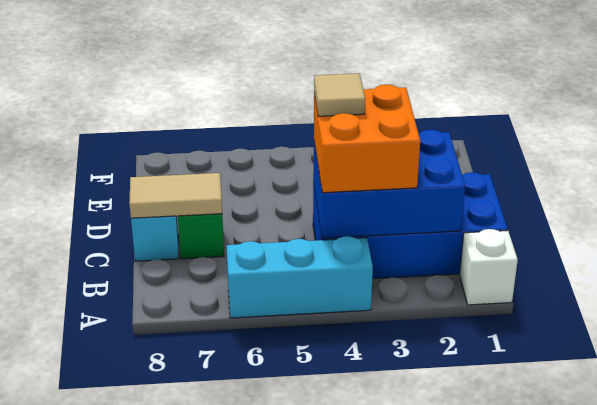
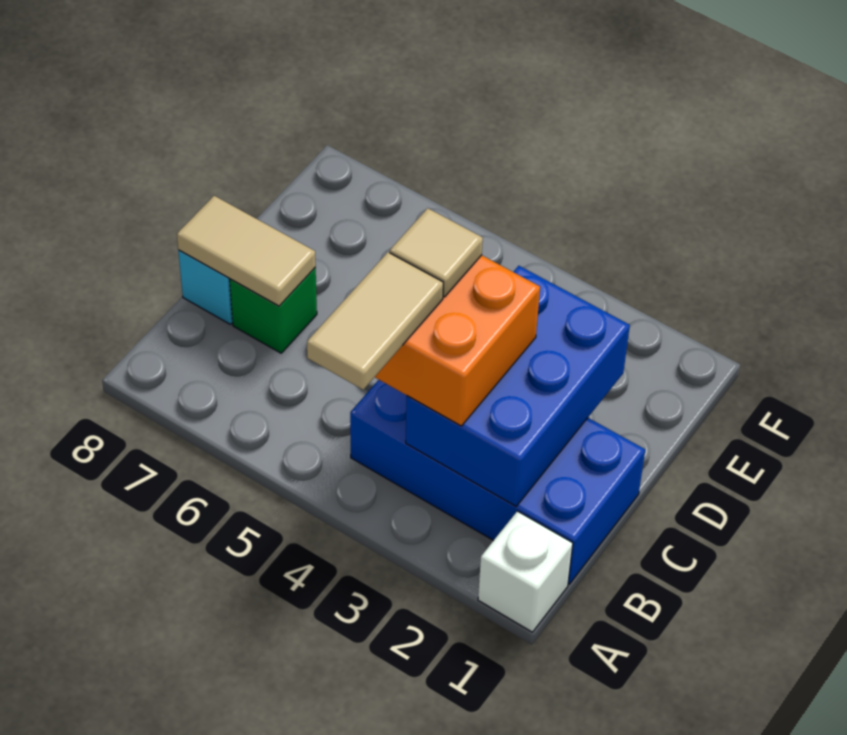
cyan brick A4:A6 level 1 -> none
none -> tan tile A4:B4 level 4
blue brick B2:C4 level 2 -> blue brick B2:D3 level 2

